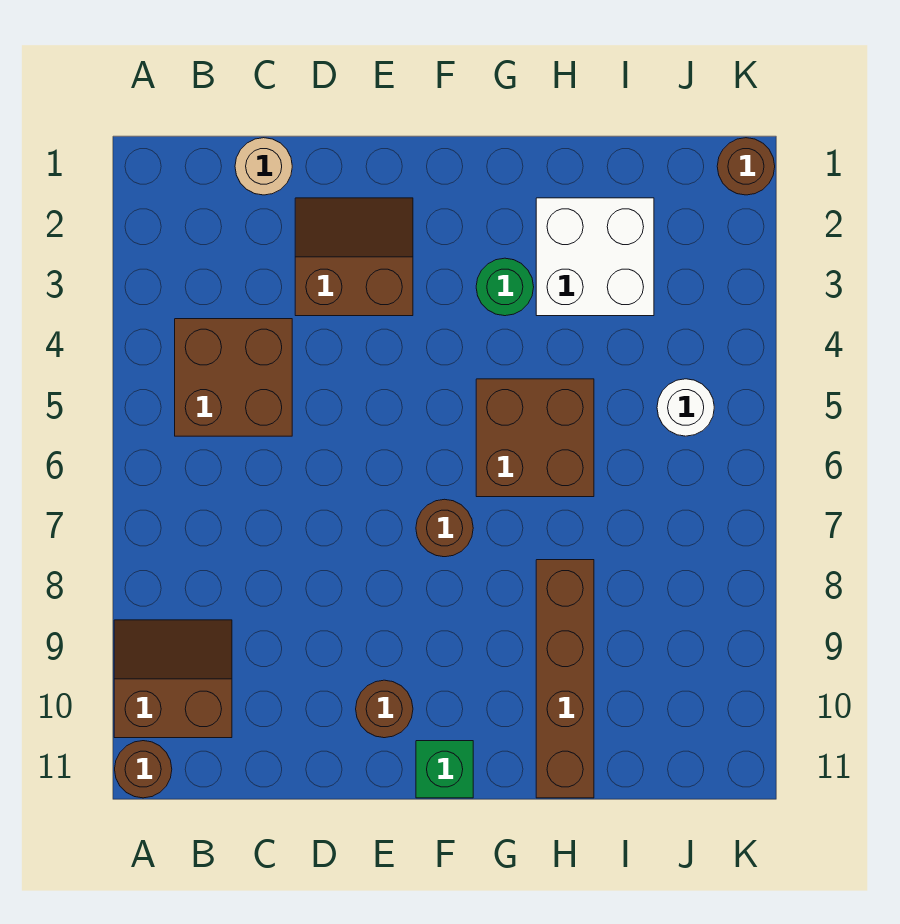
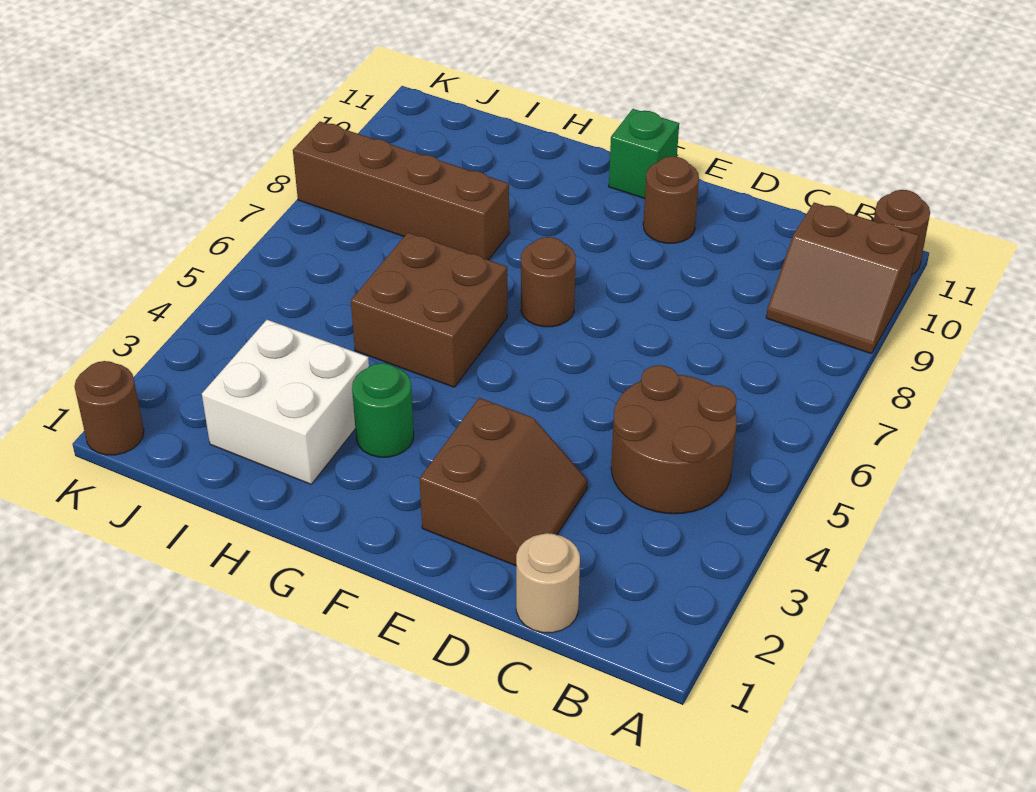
brown brick B4:C5 level 1 -> brown round brick B4:C5 level 1
brown slope D2:E3 level 1 top 3 -> brown slope D2:E3 level 1 top E
brown brick H8:H11 level 1 -> brown brick H8:K8 level 1
white round brick J5 level 1 -> none

